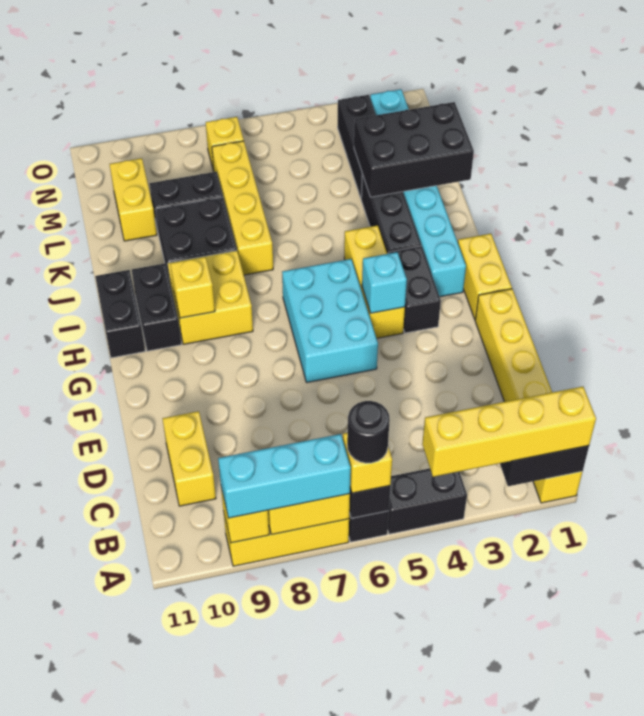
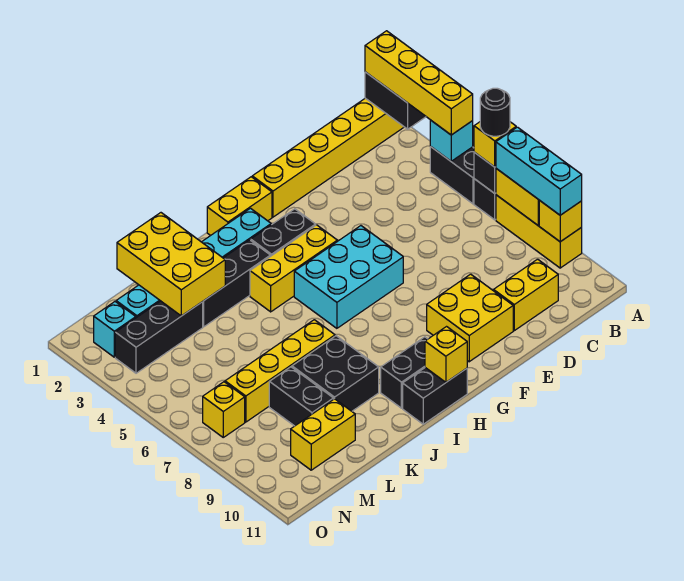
cyan brick G4 level 2 -> cyan brick A4 level 2
yellow brick H8:I9 level 1 -> yellow brick E9:F10 level 1
yellow brick H9 level 2 -> yellow brick H11 level 2
black brick K1:L3 level 2 -> yellow brick K1:L3 level 2

